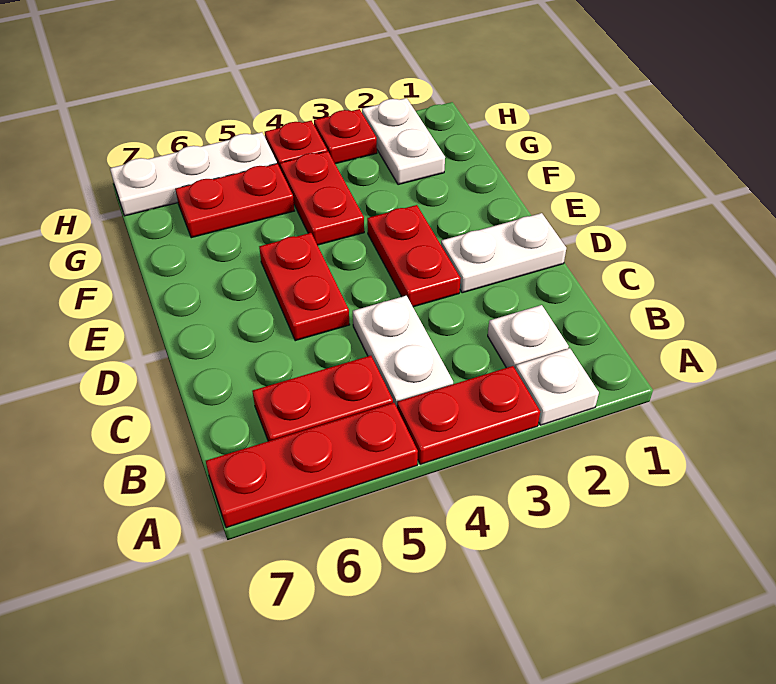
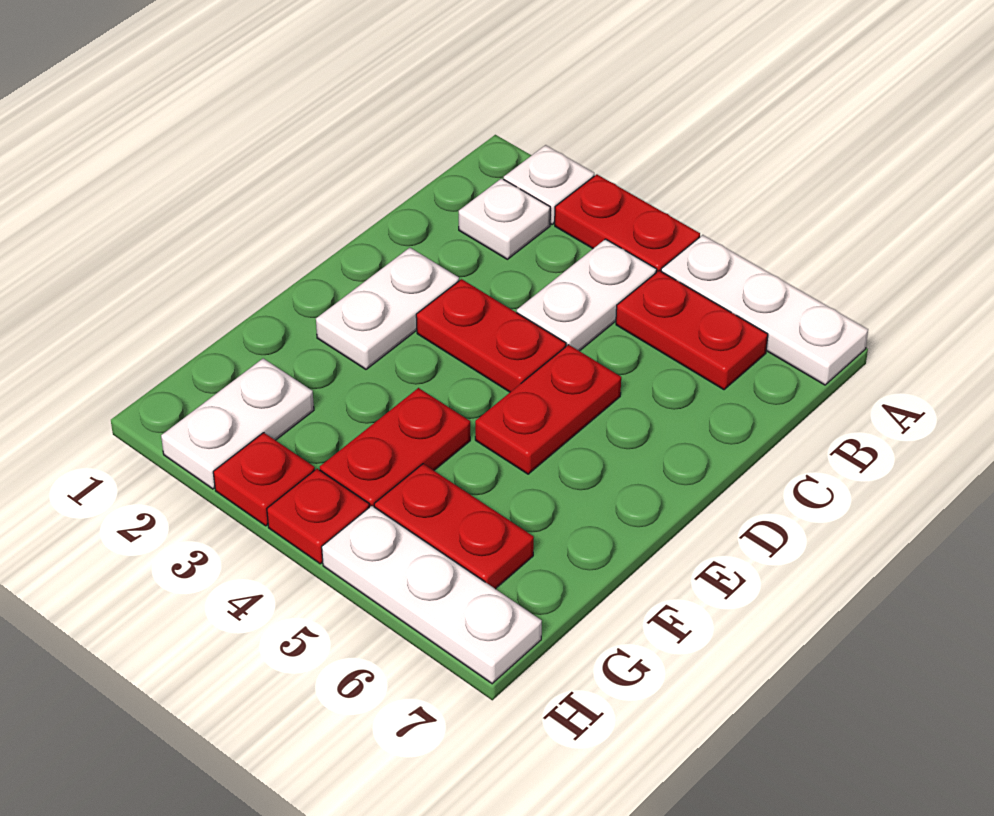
red plate A5:A7 level 1 -> white plate A5:A7 level 1
white plate D1:D2 level 1 -> white plate D2:E2 level 1
red plate D3:E3 level 1 -> red plate D3:D4 level 1

